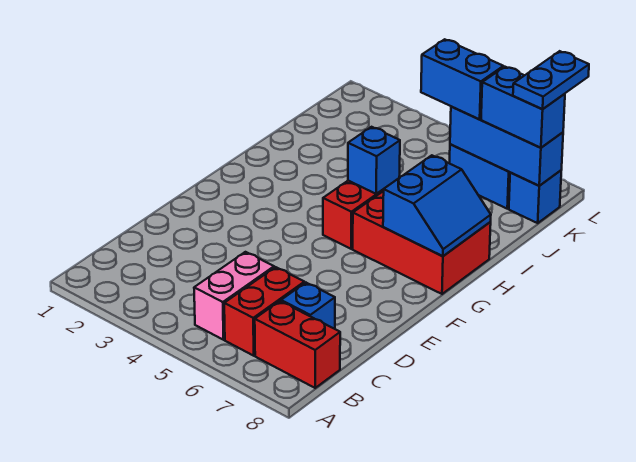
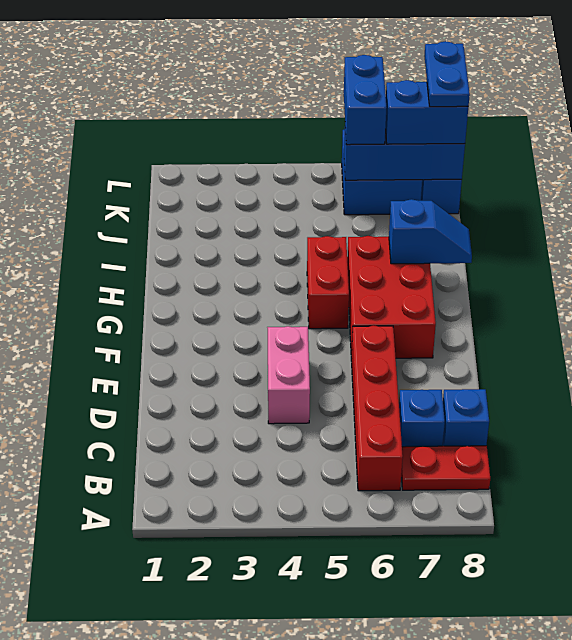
pink brick B5:C5 level 1 -> pink brick D4:E4 level 1
red brick B6:C6 level 1 -> red brick B6:E6 level 1
red brick B7:B8 level 1 -> red plate B7:B8 level 1
red brick G6:H8 level 1 -> red brick F6:H7 level 1
blue slope G7:H8 level 2 top 7 -> blue slope H7:H8 level 2 top 7
blue brick H5 level 2 -> blue brick C8 level 1
blue brick K5:K6 level 3 -> blue brick K6:L6 level 3

